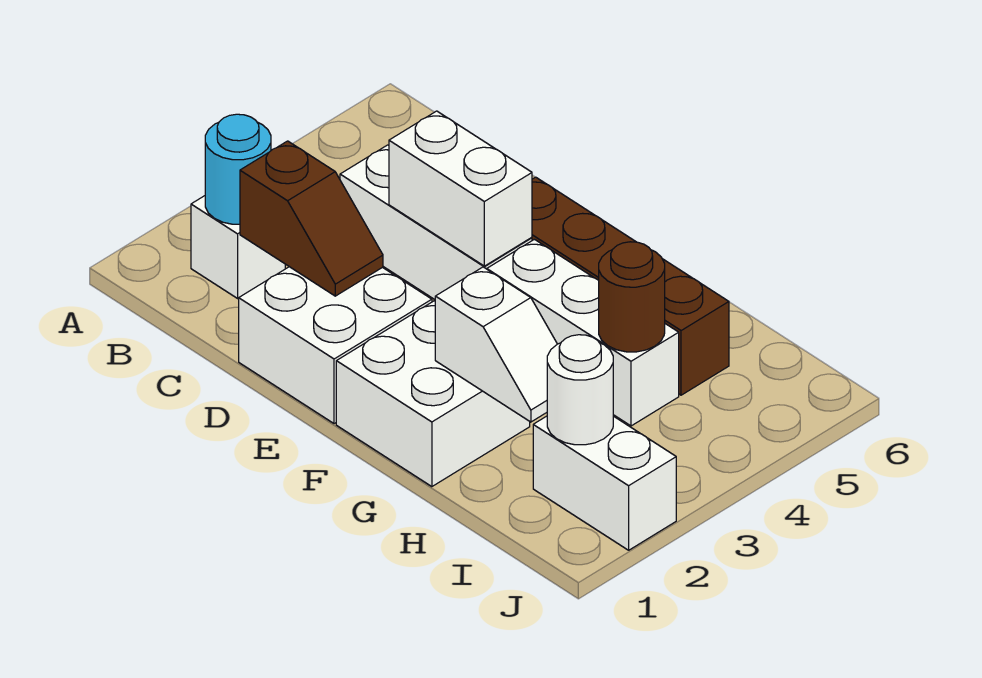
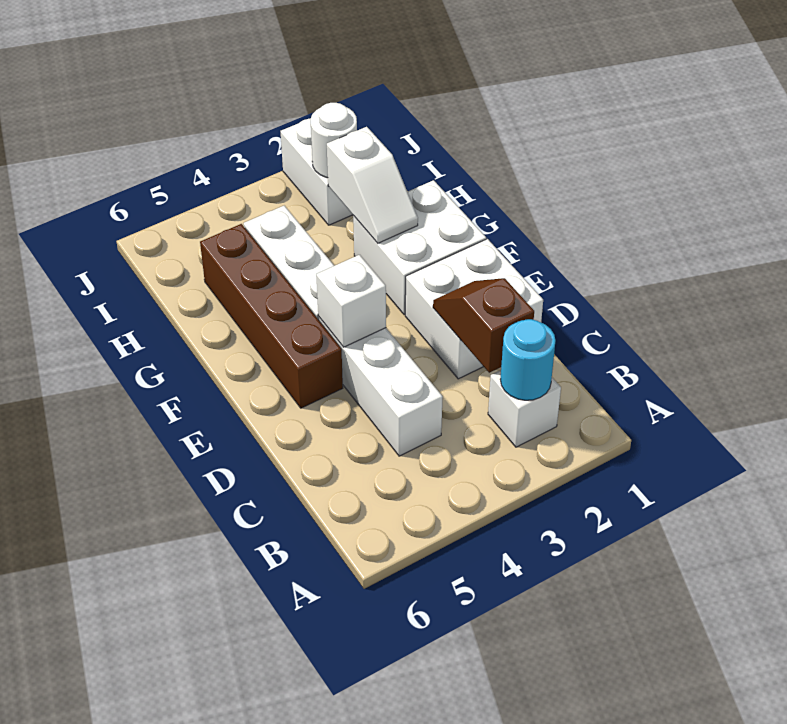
white brick D4:E4 level 2 -> white brick E4 level 2
white slope G2:H2 level 2 top G -> white slope G2:H2 level 2 top H
brown round brick H4 level 2 -> none

